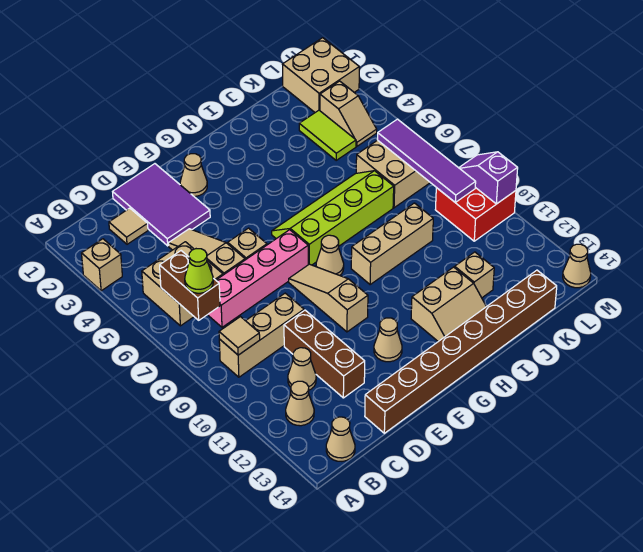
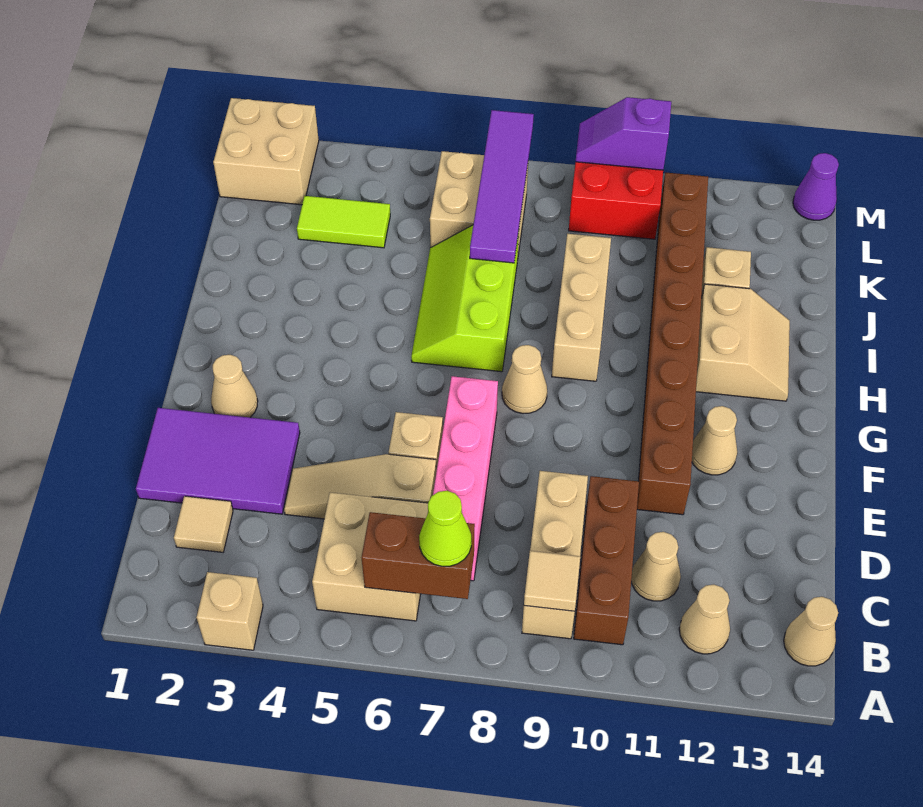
brown brick D10:D12 level 1 -> brown brick B10:D10 level 1
brown brick D14:K14 level 1 -> brown brick E11:L11 level 1
tan slope F8:F10 level 1 top 10 -> none
lime slope G6:J7 level 1 top 7 -> lime slope H6:J7 level 1 top 7
tan slope L3:L4 level 1 top 3 -> none
purple tile L6:L9 level 2 -> purple tile J7:M7 level 2
tan cone M14 level 1 -> purple cone M14 level 1

